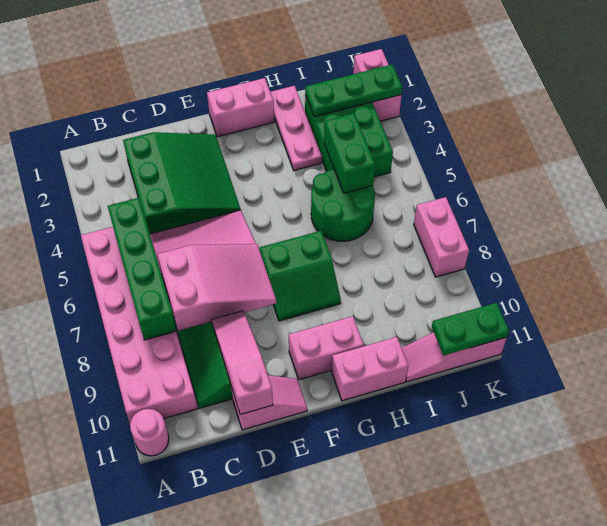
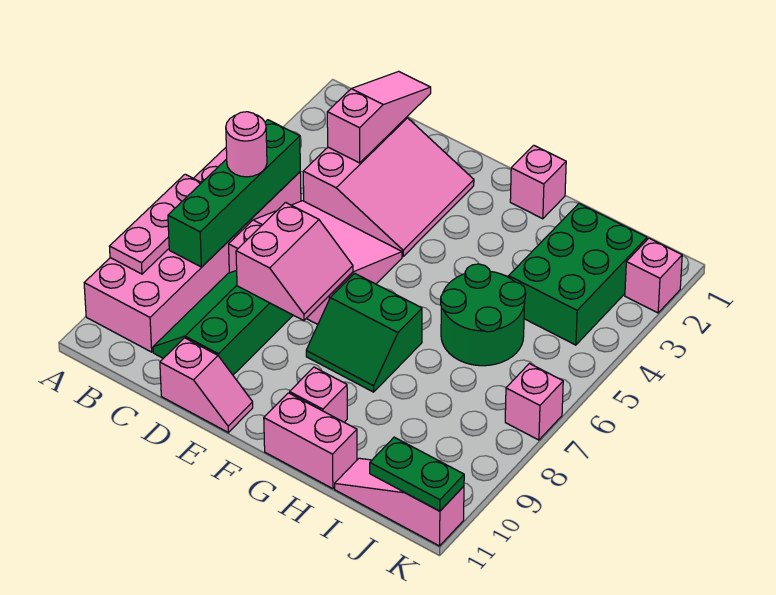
pink round brick A11 level 1 -> pink round brick B6 level 3
green slope C2:E4 level 1 top C -> pink slope C2:E4 level 1 top C
pink slope C7:E8 level 2 top C -> pink slope D7:E8 level 2 top D
pink slope D9:D11 level 2 top 11 -> pink slope C1:C3 level 2 top 3
pink brick F1:G1 level 1 -> pink brick G1 level 1
pink brick F10:G10 level 1 -> pink brick G10 level 1
pink plate H1:H3 level 1 -> pink plate A7:A9 level 2
green plate I2:K2 level 2 -> none
green brick I4:I5 level 2 -> none
pink brick K1:K2 level 1 -> pink brick K2 level 1
pink brick K7:K8 level 1 -> pink brick K7 level 1

